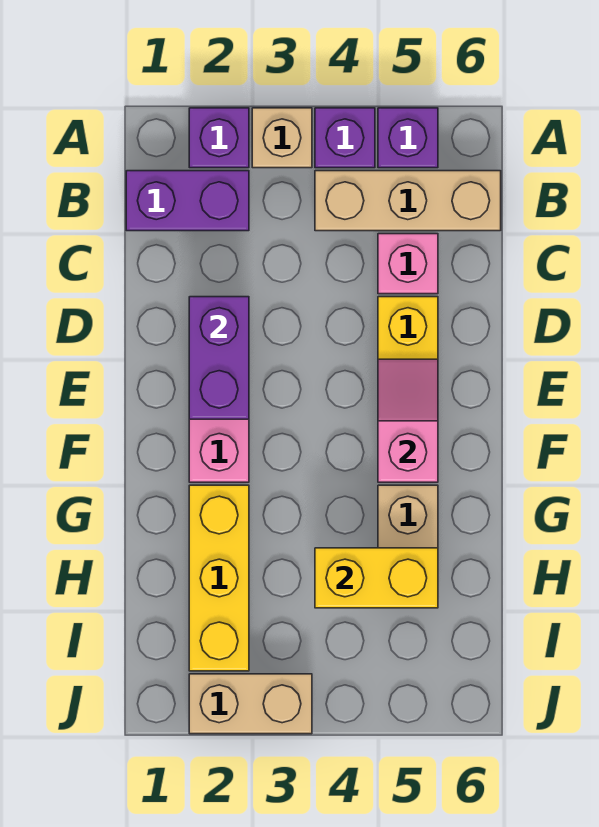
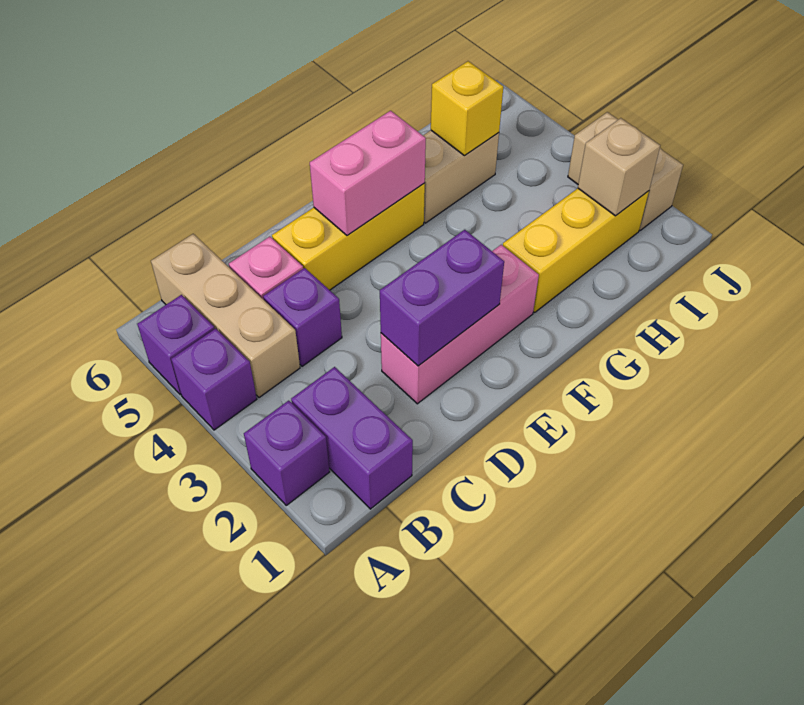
tan brick A3 level 1 -> tan brick I2 level 2
none -> purple brick C4 level 1
pink slope E5:F5 level 2 top F -> pink brick E5:F5 level 2
yellow brick H4:H5 level 2 -> yellow brick H5 level 2

